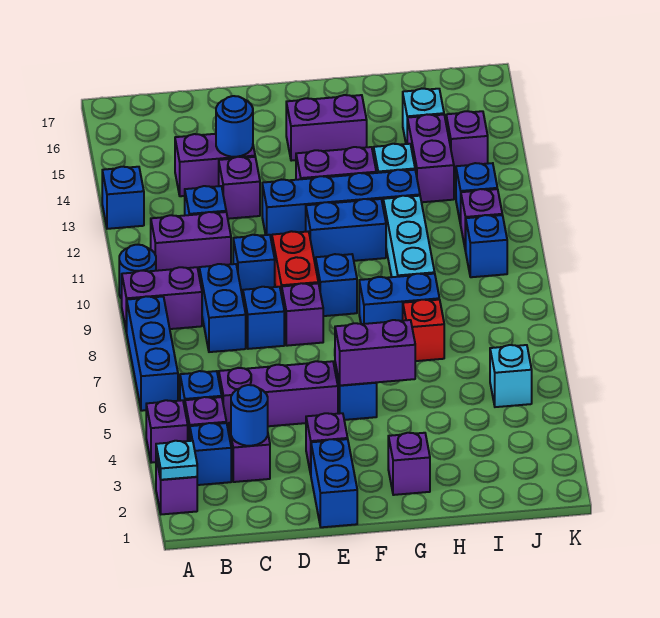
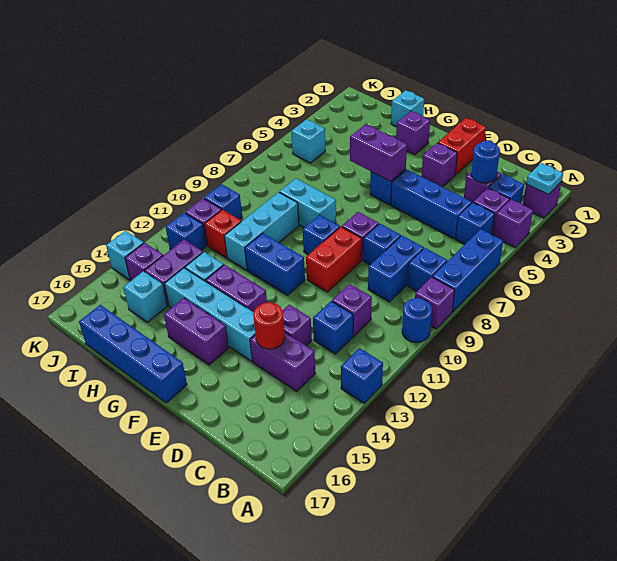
purple brick A9:B9 level 1 -> purple brick A9 level 1
purple brick B11:C11 level 1 -> purple brick C11 level 1
purple brick C5:E5 level 1 -> blue brick C5:E5 level 1
blue brick D10 level 1 -> blue brick B8 level 1
blue round brick D14 level 2 -> red round brick D14 level 2
blue brick E1:E2 level 1 -> red brick E1:E2 level 1
blue brick E12:H12 level 1 -> blue brick F17:I17 level 1
none -> cyan brick E14:H14 level 1
blue brick G8:H8 level 1 -> cyan brick G8:H8 level 1
none -> cyan brick H1 level 1
red brick H7 level 1 -> red brick I11 level 1
none -> cyan brick K14 level 1

